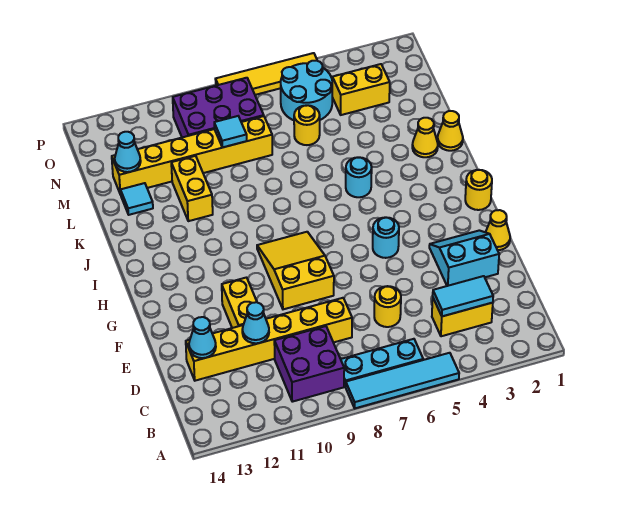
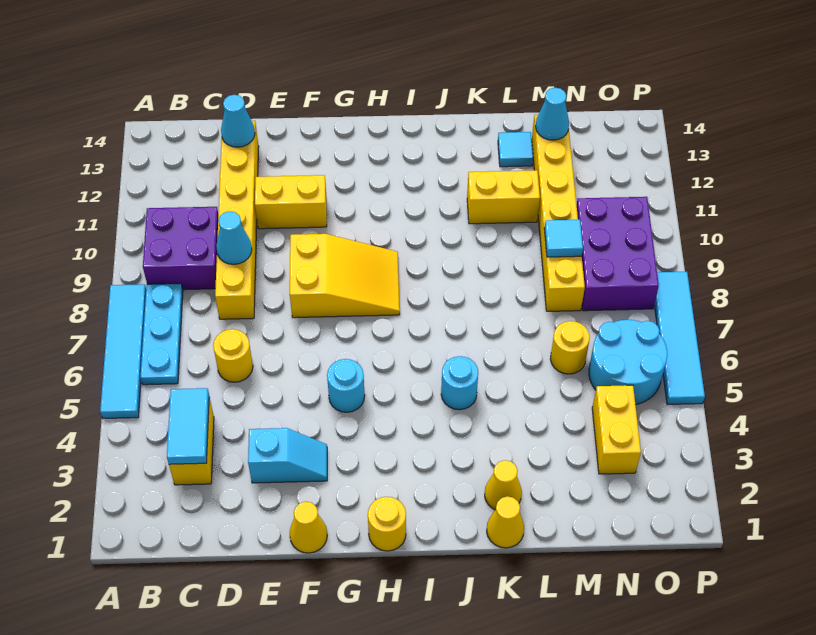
cyan cone D11 level 2 -> cyan cone D9 level 2
cyan slope E2:F3 level 1 top E -> cyan slope E3:F3 level 1 top E
yellow tile P5:P8 level 1 -> cyan tile P5:P8 level 1

